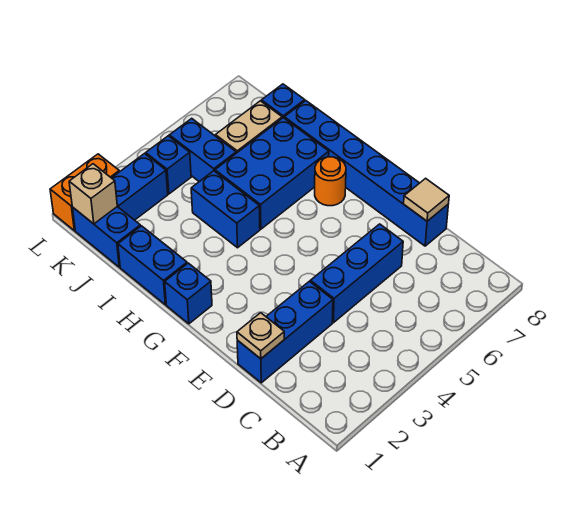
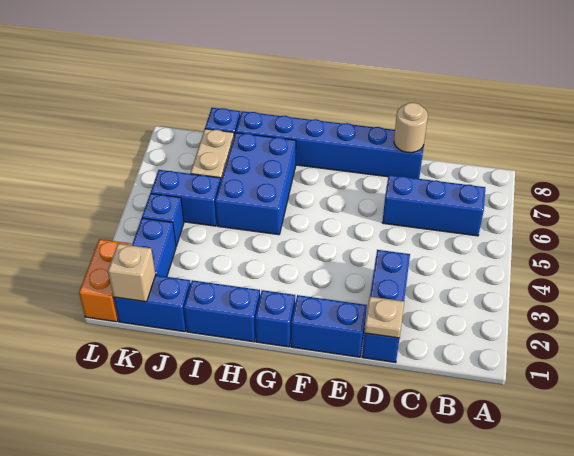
blue brick D4:D6 level 1 -> blue brick B6:D6 level 1
tan tile D8 level 2 -> tan round brick D8 level 2
orange round brick G7 level 1 -> none
blue brick H4:I4 level 1 -> blue brick E1:F1 level 1

